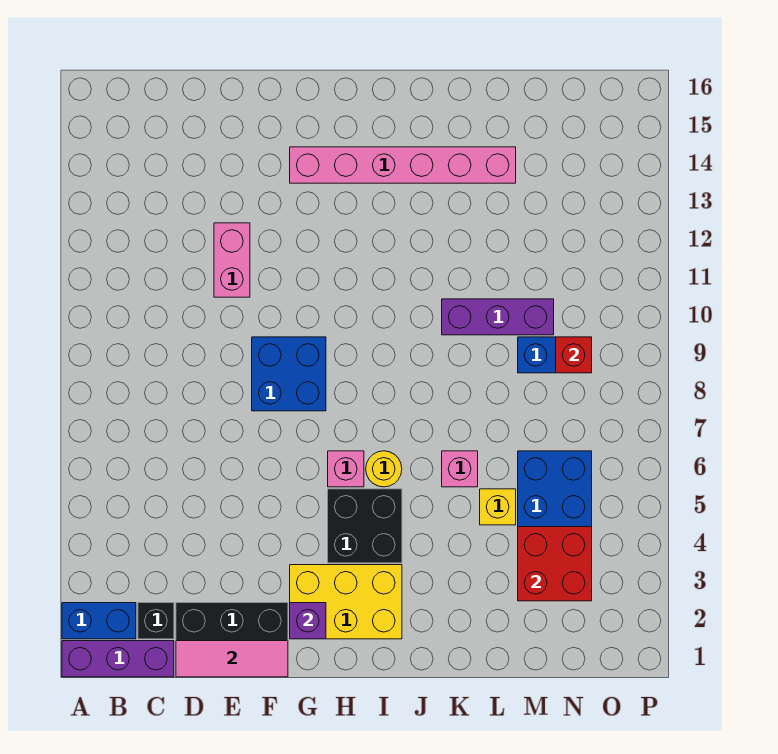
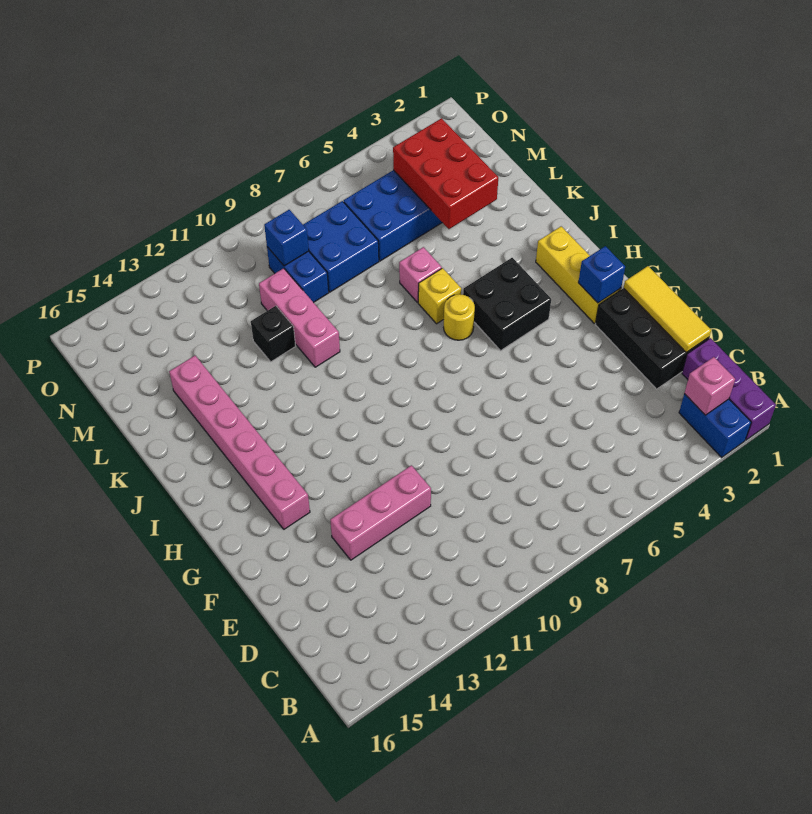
black brick C2 level 1 -> black brick L11 level 1
pink tile D1:F1 level 2 -> yellow tile D1:F1 level 2
pink brick E11:E12 level 1 -> pink brick E11:E13 level 1
blue brick F8:G9 level 1 -> blue brick M7:N8 level 1
yellow brick G2:I3 level 1 -> yellow brick G2:I2 level 1
purple brick G2 level 2 -> blue brick G2 level 2
pink brick H6 level 1 -> pink brick B2 level 2
purple brick K10:M10 level 1 -> pink brick K10:M10 level 1
yellow brick L5 level 1 -> yellow brick J6 level 1
red brick M3:N4 level 2 -> red brick L3:N4 level 2
red brick N9 level 2 -> blue brick N9 level 2

